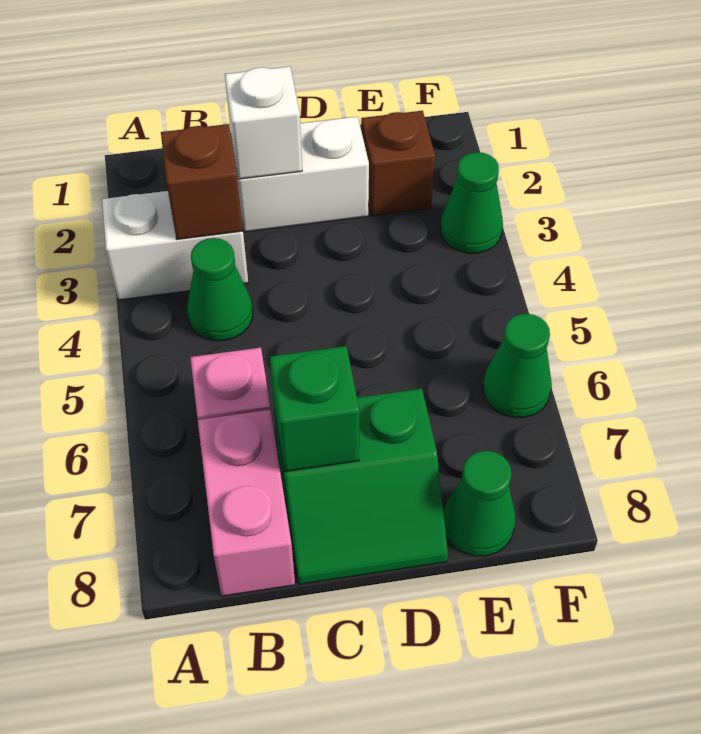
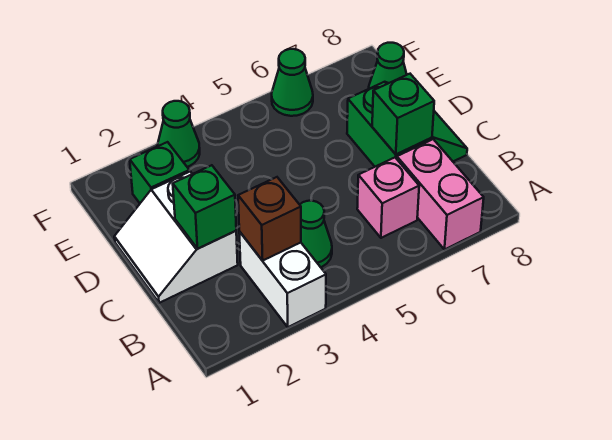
pink brick B7:B8 level 1 -> pink brick A7:B7 level 1
white brick C2 level 2 -> green brick C2 level 2
brown brick E2 level 1 -> green brick E2 level 1

